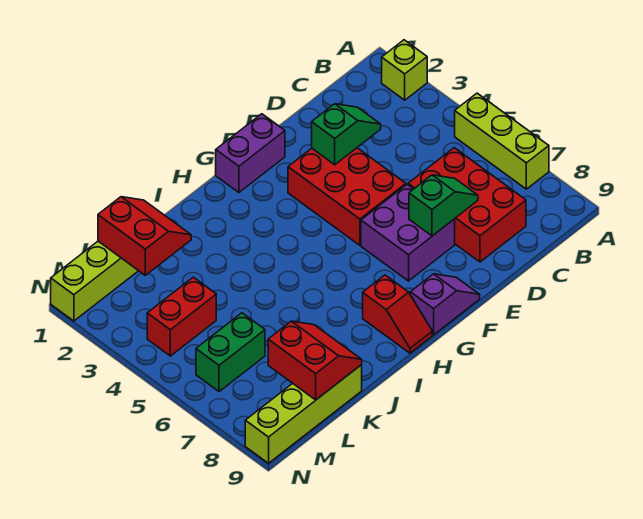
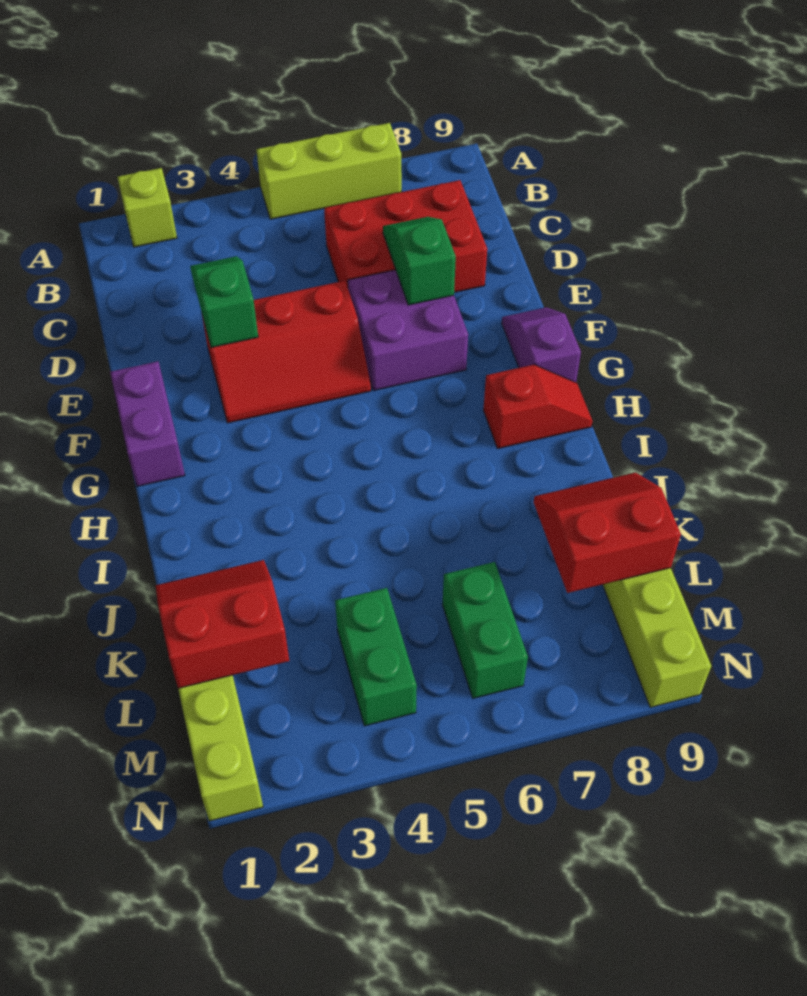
red brick E3:F5 level 1 -> red slope E3:F5 level 1 top E
red brick L4:M4 level 1 -> green brick L4:M4 level 1

